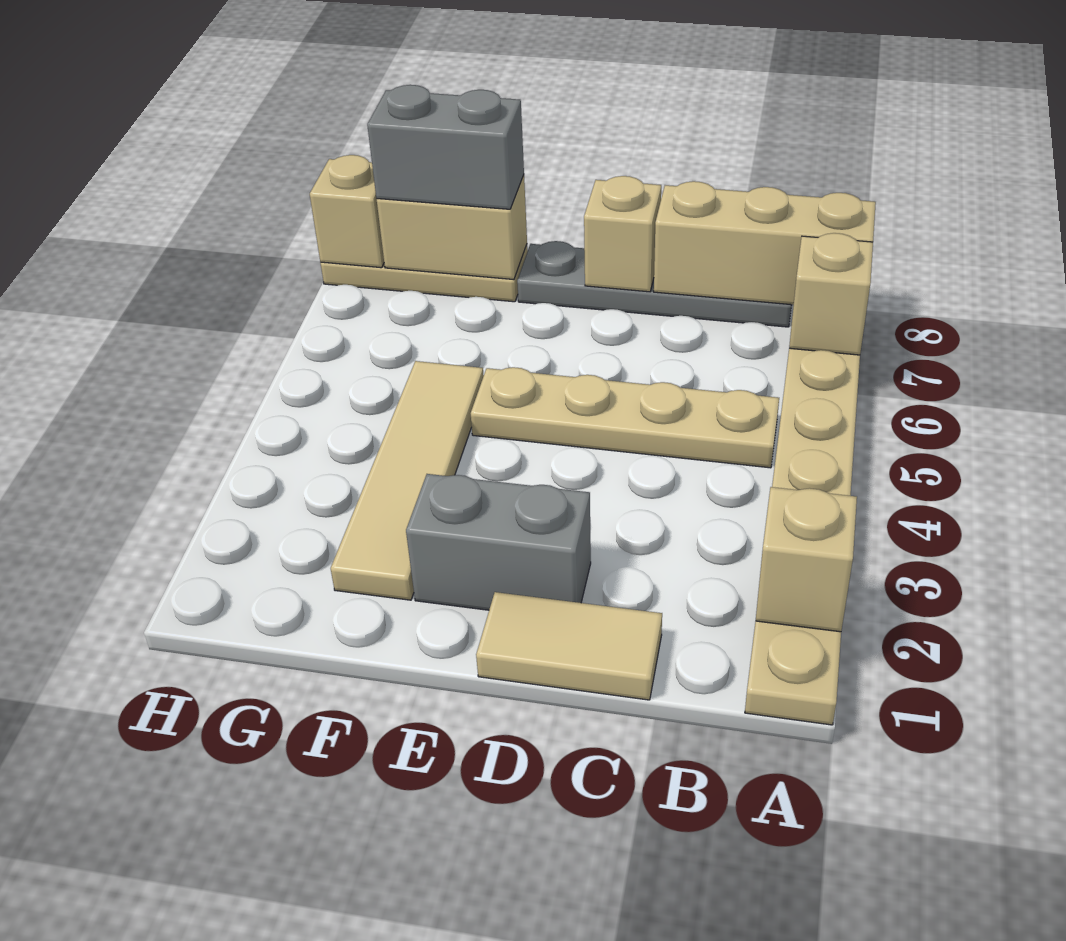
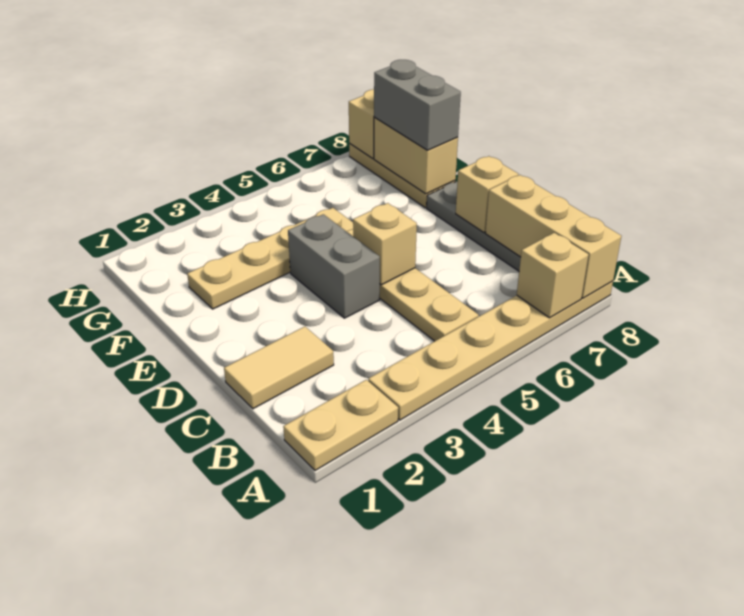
tan brick A2 level 2 -> tan brick D5 level 2
tan tile C1:D1 level 1 -> tan tile C1:C2 level 1
grey brick D2:E2 level 1 -> grey brick D4:E4 level 1
tan tile F2:F5 level 1 -> tan plate F2:F5 level 1

